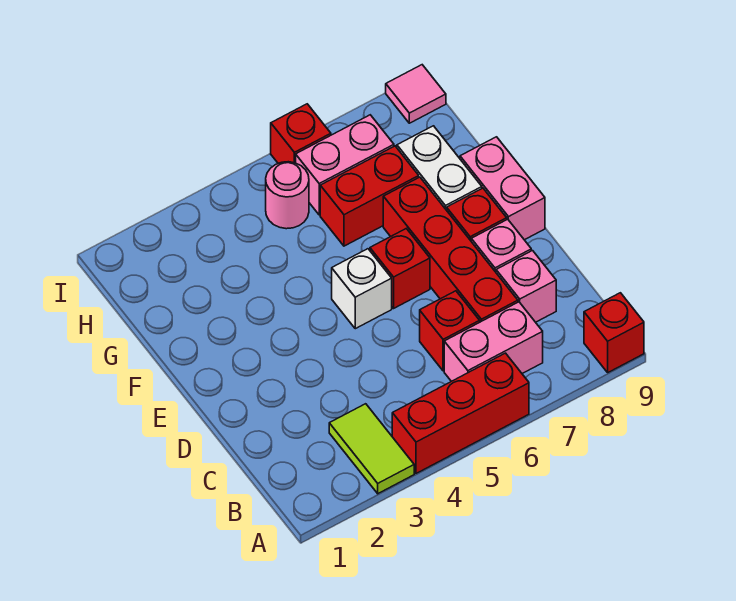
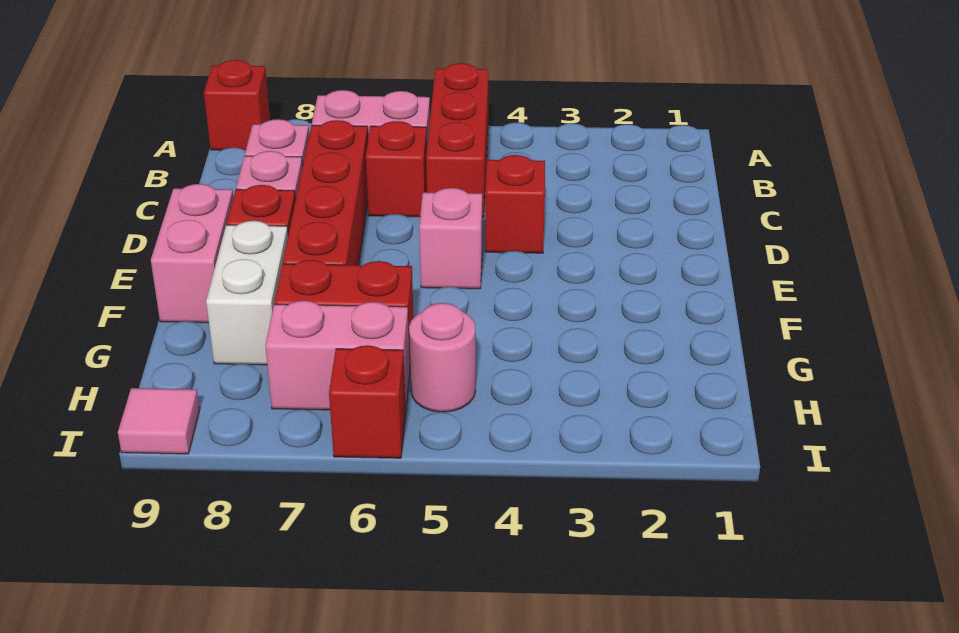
lime tile A3:B3 level 1 -> none
red brick A4:A6 level 1 -> red brick A5:C5 level 1
white brick E5 level 1 -> pink brick E5 level 1
red brick E6 level 1 -> red brick D4 level 1

